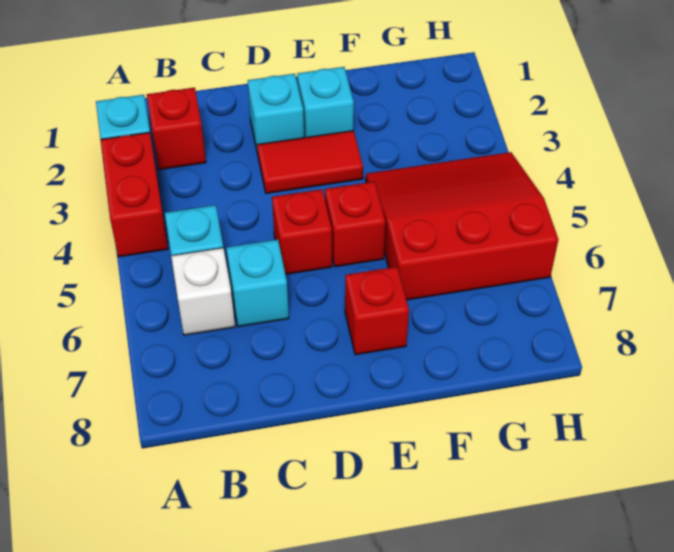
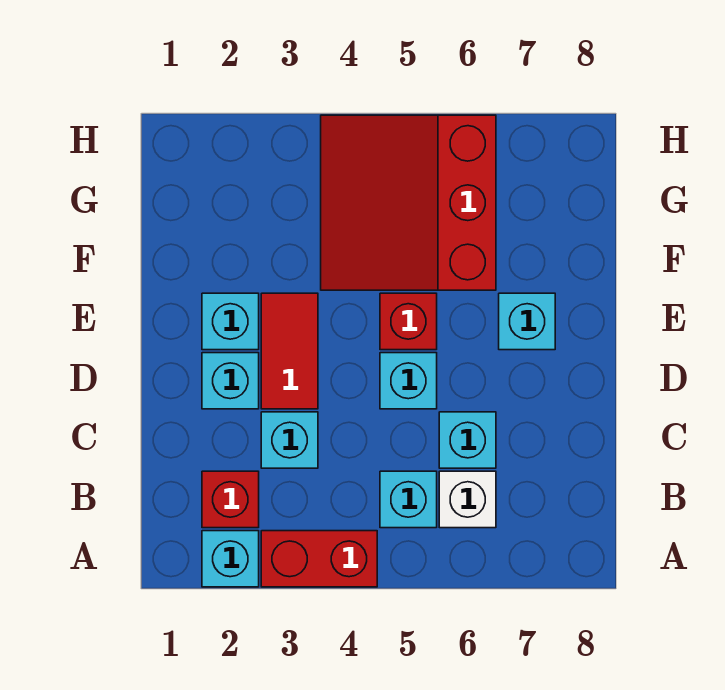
none -> cyan brick C3 level 1
red brick D5 level 1 -> cyan brick D5 level 1
red brick E7 level 1 -> cyan brick E7 level 1

